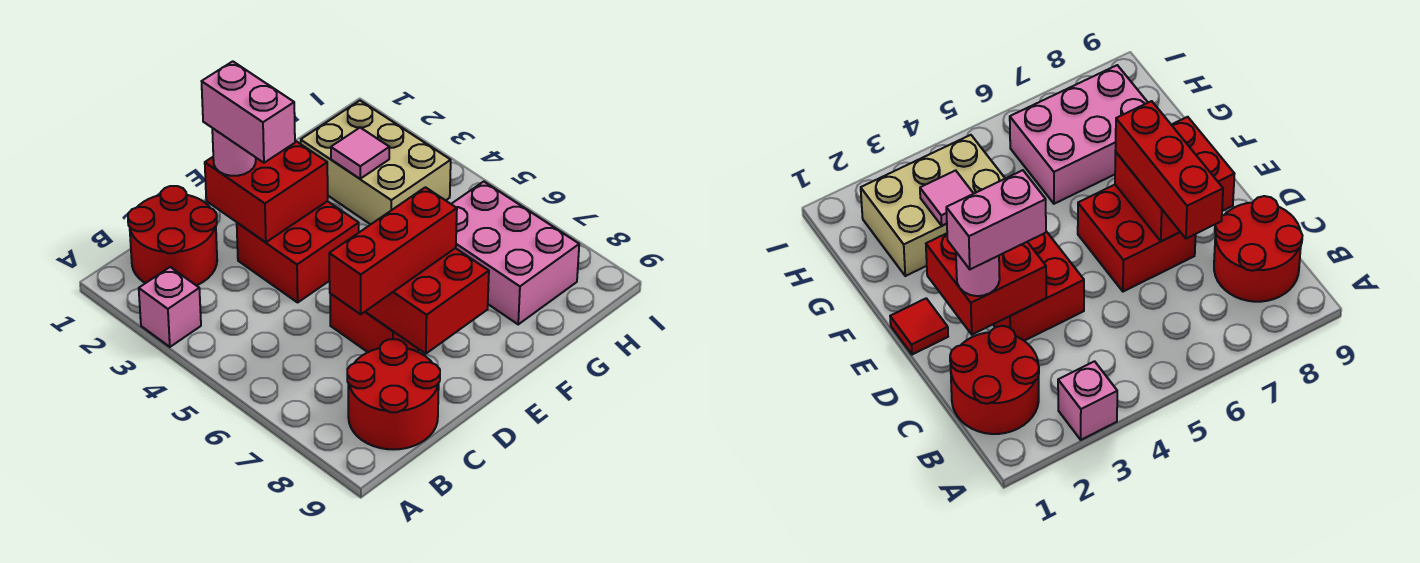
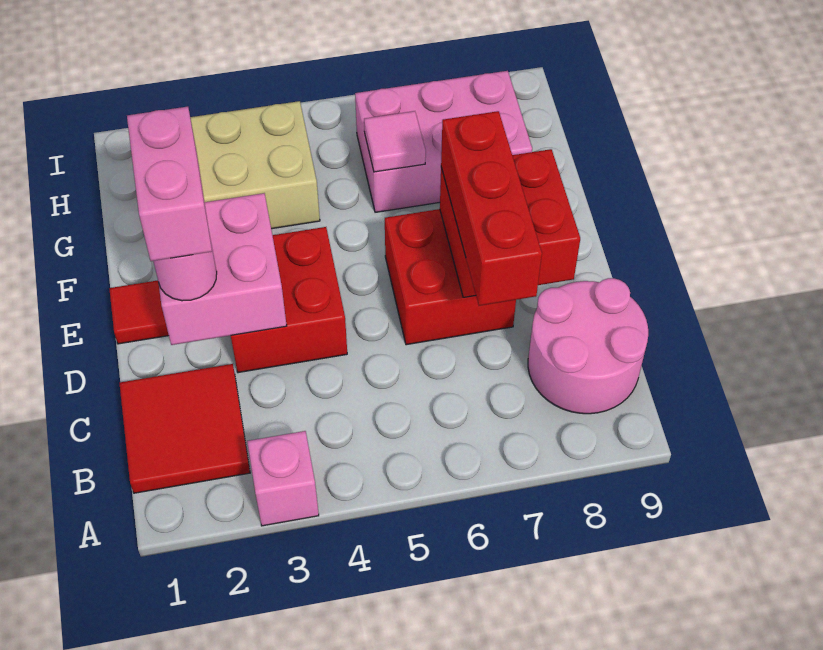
red round brick B1:C2 level 1 -> red tile B1:C2 level 1
red round brick B8:C9 level 1 -> pink round brick B8:C9 level 1
red brick D2:E3 level 2 -> pink brick D2:E3 level 2
pink brick D2:D3 level 4 -> pink brick D2:E2 level 4
pink tile G3 level 2 -> pink tile G6 level 2

